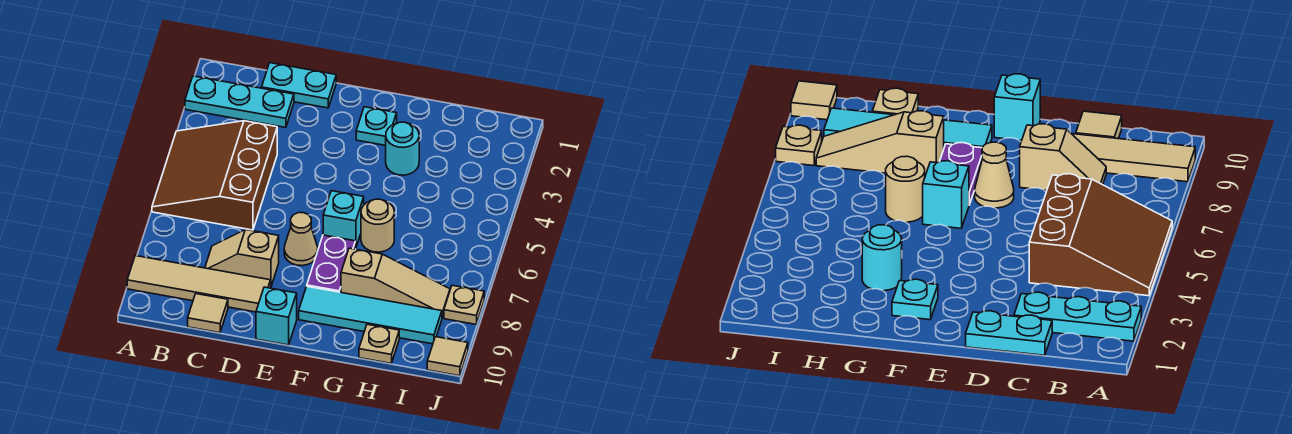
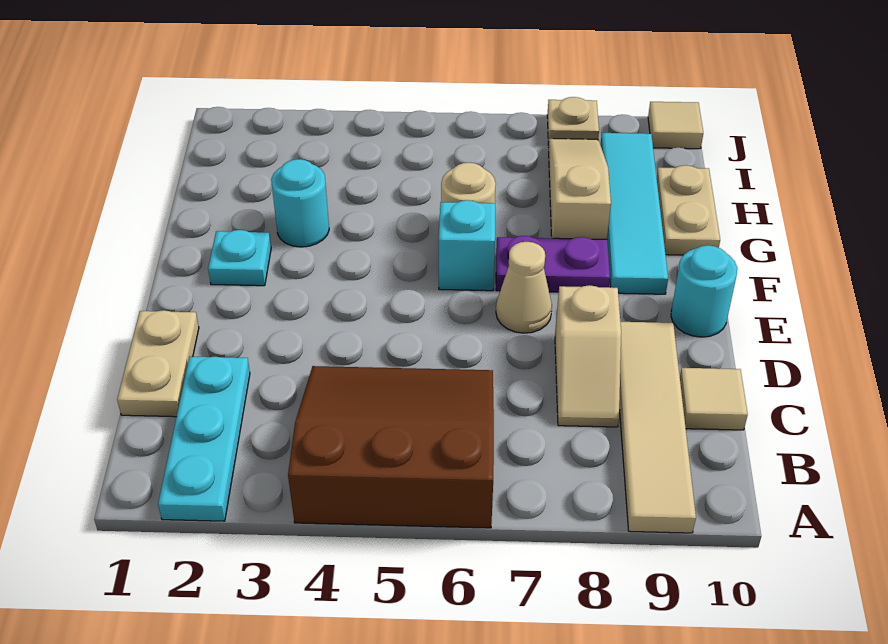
brown slope A4:C6 level 1 top C -> brown slope A4:C6 level 1 top A
cyan plate C1:D1 level 1 -> tan plate C1:D1 level 1
cyan brick E10 level 1 -> cyan round brick E10 level 1
tan plate H10 level 1 -> tan plate G10:H10 level 1

